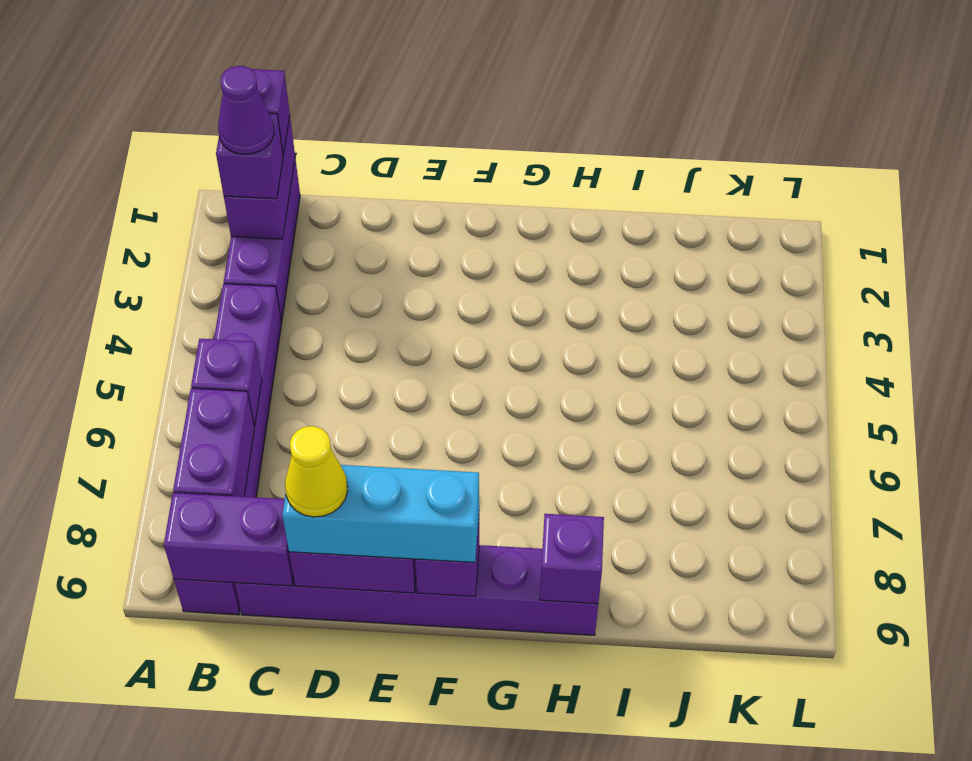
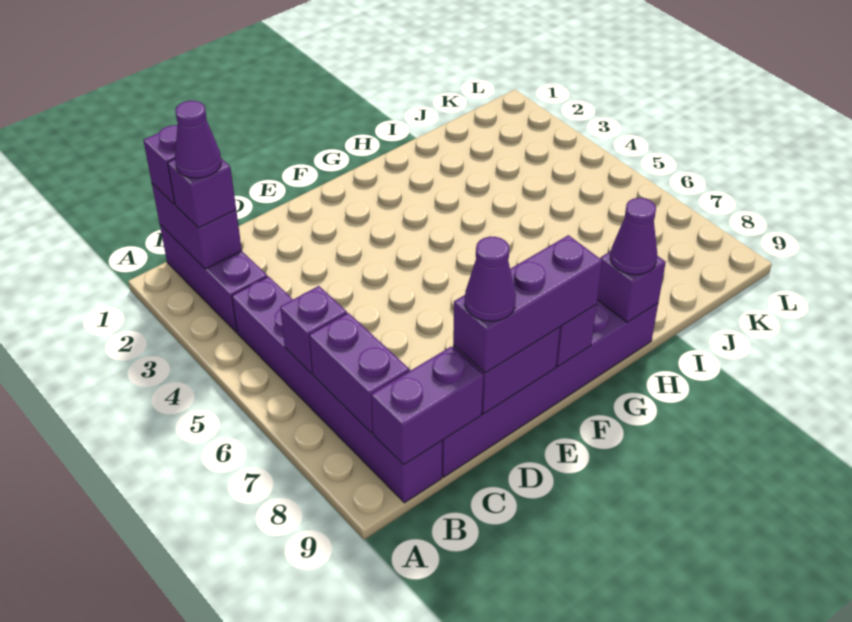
cyan brick D9:F9 level 3 -> purple brick D9:F9 level 3
yellow cone D9 level 4 -> purple cone D9 level 4
none -> purple cone H9 level 3

